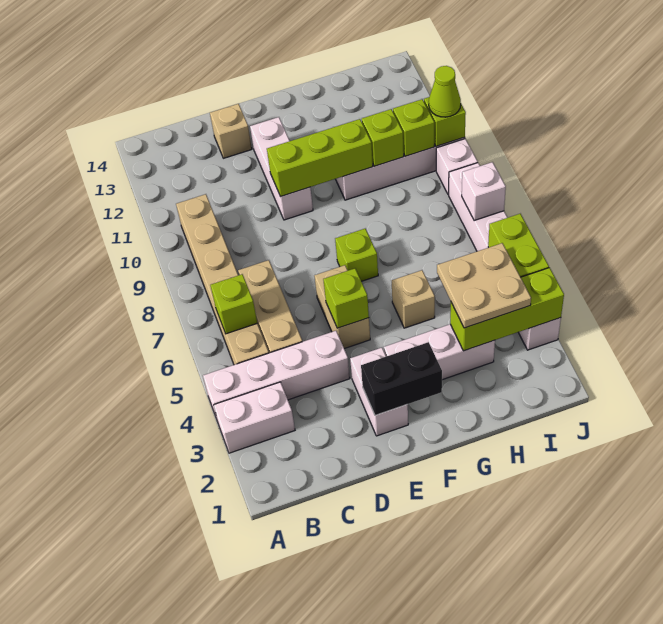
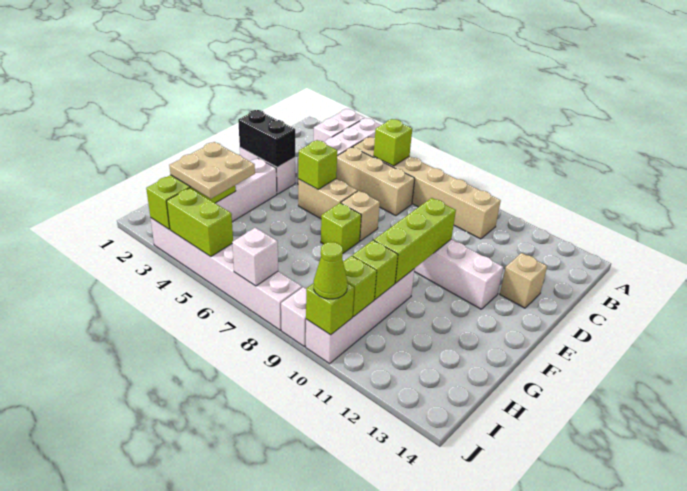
black brick E2:F2 level 2 -> black brick E2:E3 level 2
tan brick G5 level 1 -> tan brick E7 level 1

